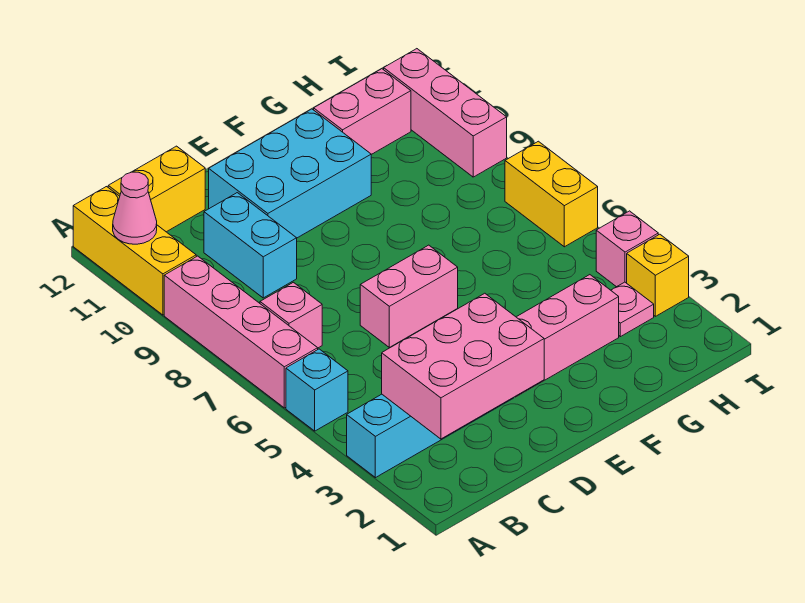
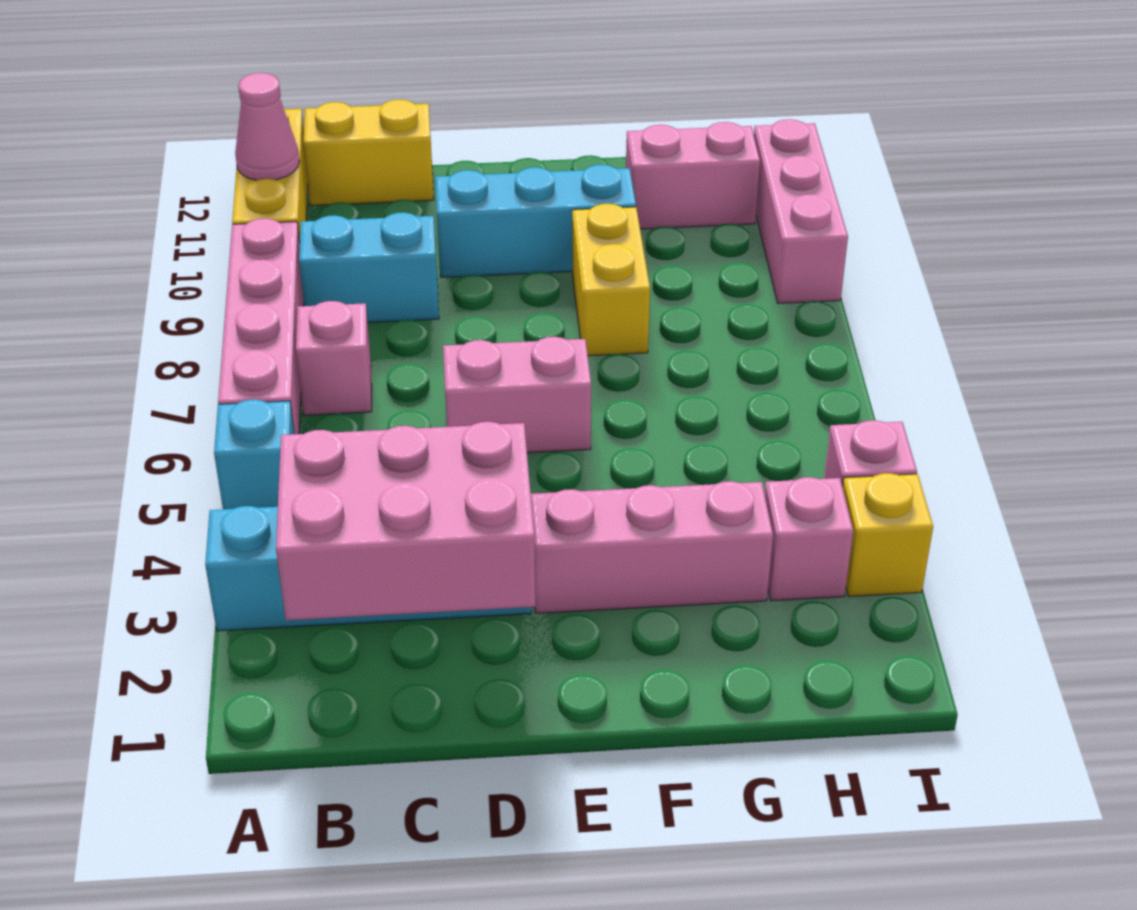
cyan brick C9:C10 level 1 -> cyan brick B9:C9 level 1
cyan brick D10:F11 level 1 -> cyan brick D10:F10 level 1
pink plate H3 level 1 -> pink brick H3 level 1
yellow brick I6:I7 level 1 -> yellow brick F8:F9 level 1

